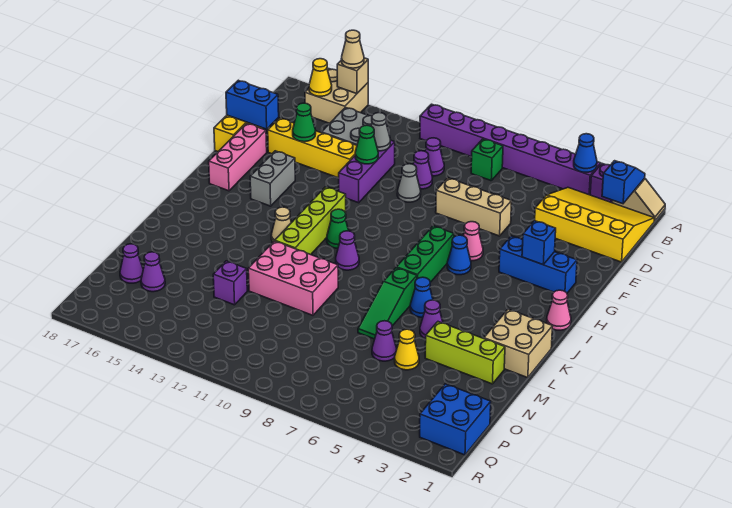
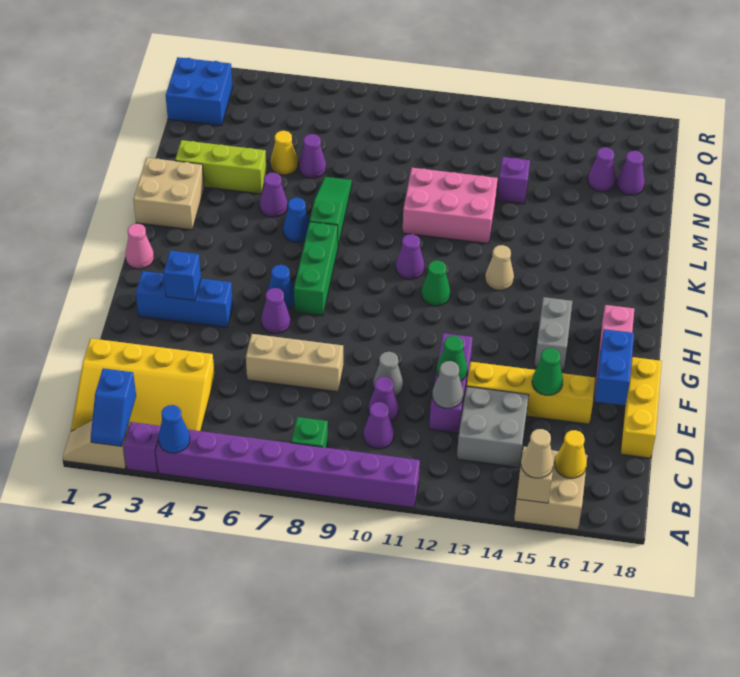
blue brick E17:E18 level 2 -> blue brick E17:F17 level 2
pink cone G6 level 1 -> purple cone G6 level 1
lime brick H12:K12 level 1 -> none

